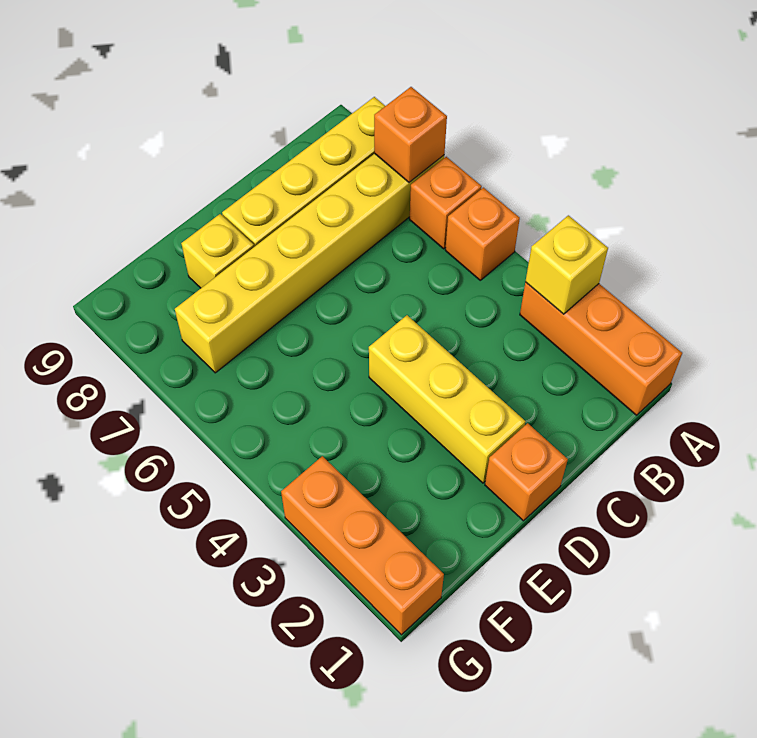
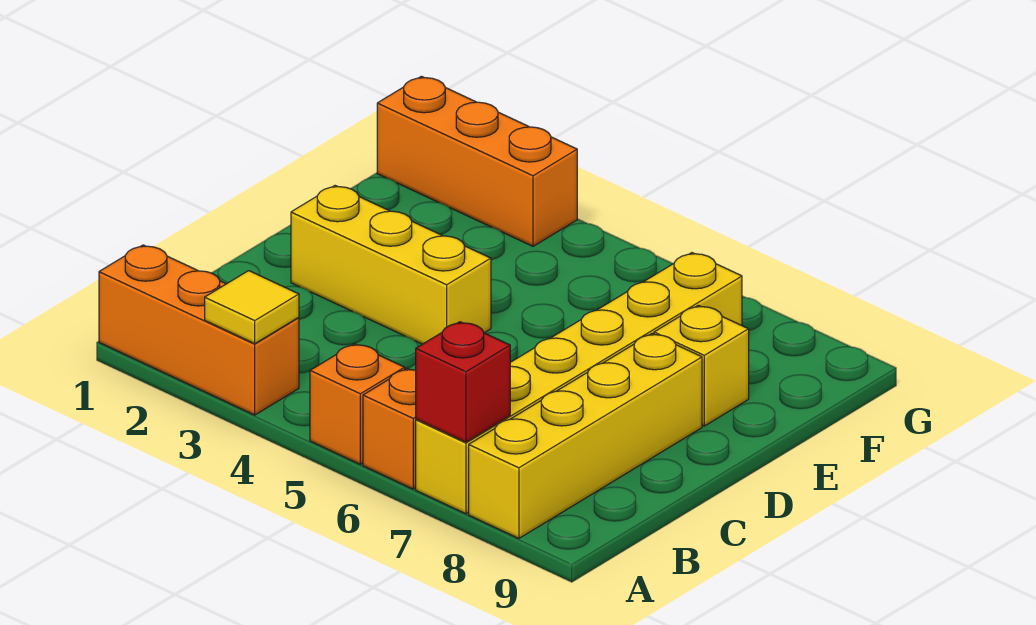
yellow brick A3 level 2 -> yellow tile A3 level 2
orange brick A7 level 2 -> red brick A7 level 2
orange brick D1 level 1 -> none

